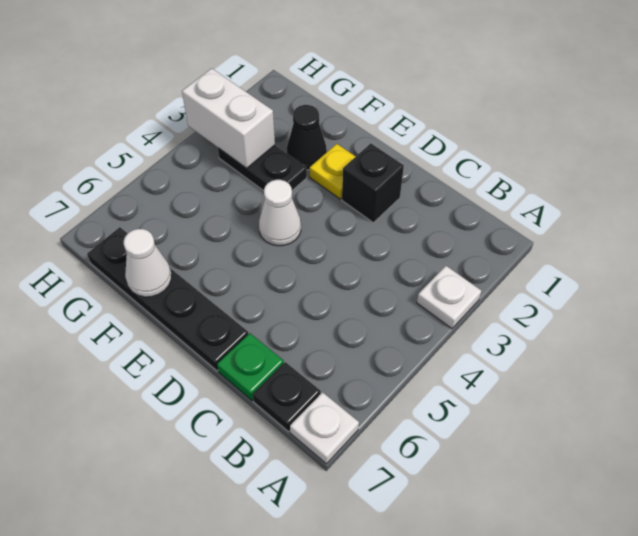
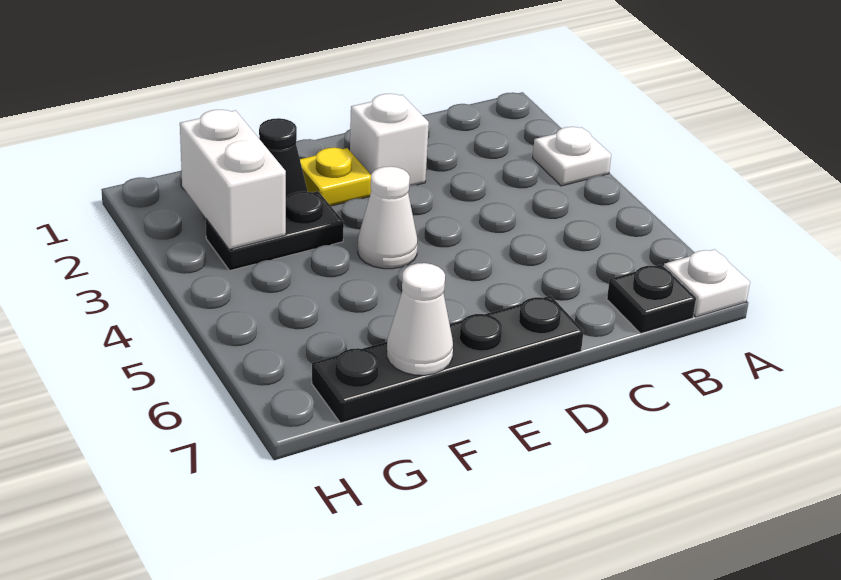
green plate C7 level 1 -> none
black brick D2 level 1 -> white brick D2 level 1
white brick G3:H3 level 2 -> white brick G2:G3 level 2

